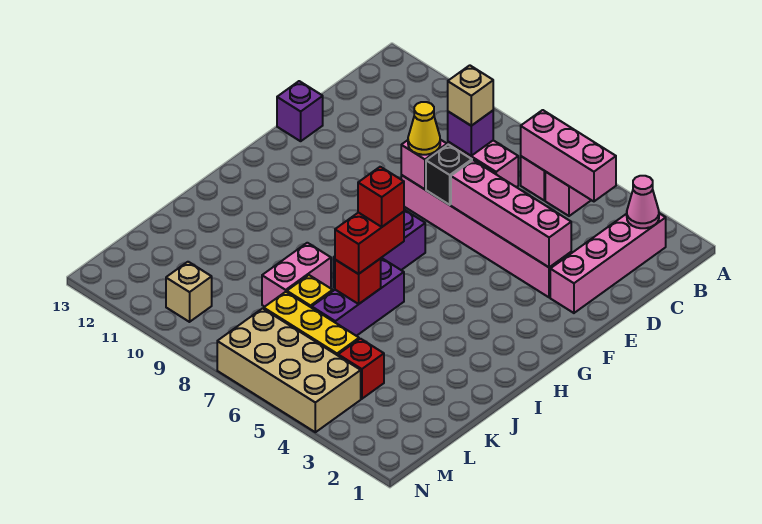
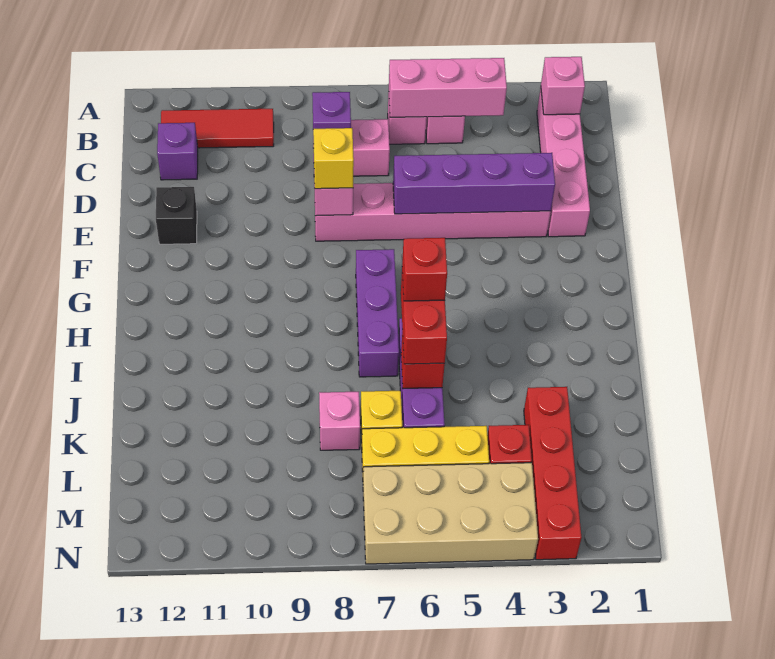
pink cone B2 level 2 -> pink brick B2 level 2
none -> red tile B10:B12 level 1
tan brick C8 level 3 -> none
pink brick E3:E6 level 2 -> purple brick E3:E6 level 2
black brick E7 level 2 -> black brick E12 level 1
yellow cone E8 level 3 -> yellow brick E8 level 3
purple brick E13 level 1 -> purple brick C12 level 1
pink brick J8:K8 level 1 -> pink brick K8 level 1
none -> red brick K3:N3 level 1
tan brick M10 level 1 -> none

